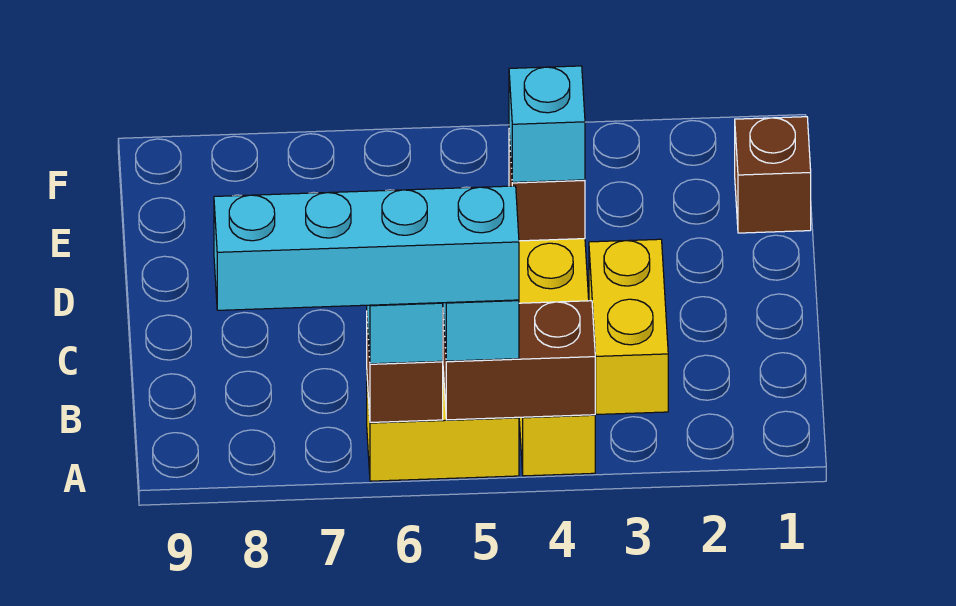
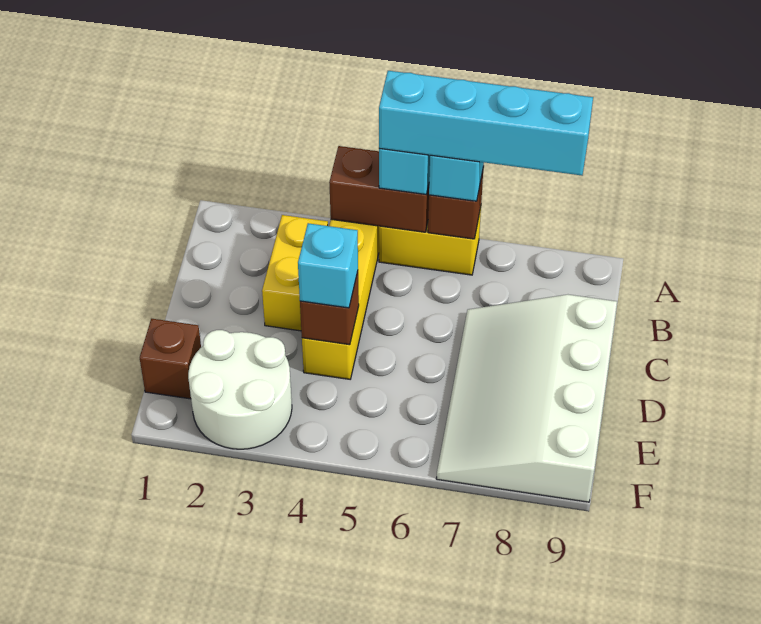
none -> white slope C7:F9 level 1 top 9
none -> white round brick E2:F3 level 1

